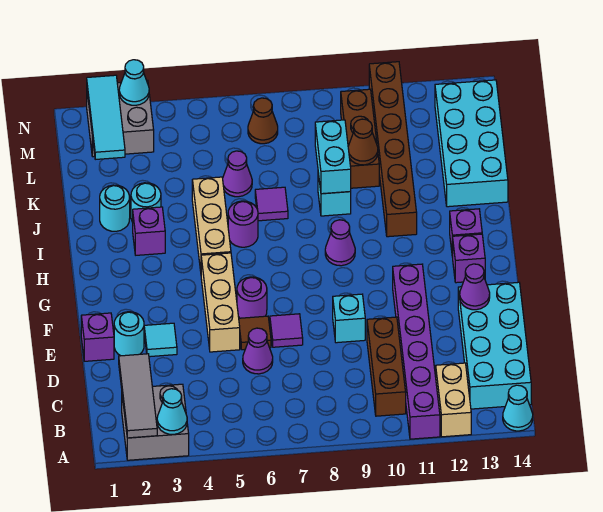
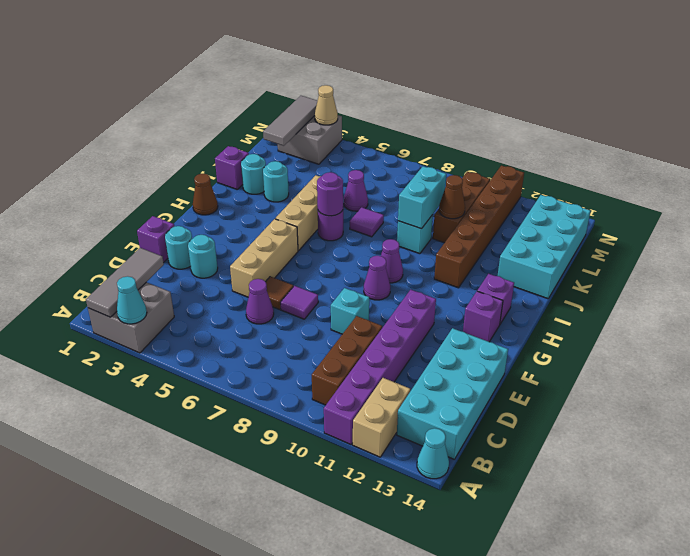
cyan tile E3 level 1 -> cyan round brick E3 level 1
purple cone E13 level 2 -> purple cone G9 level 1
purple round brick F6 level 1 -> purple round brick I6 level 2
purple brick I3 level 1 -> purple brick J1 level 1
cyan tile L2:N2 level 2 -> grey tile L2:N2 level 2
brown cone M7 level 1 -> brown cone H1 level 1
cyan cone N3 level 2 -> tan cone N3 level 2

